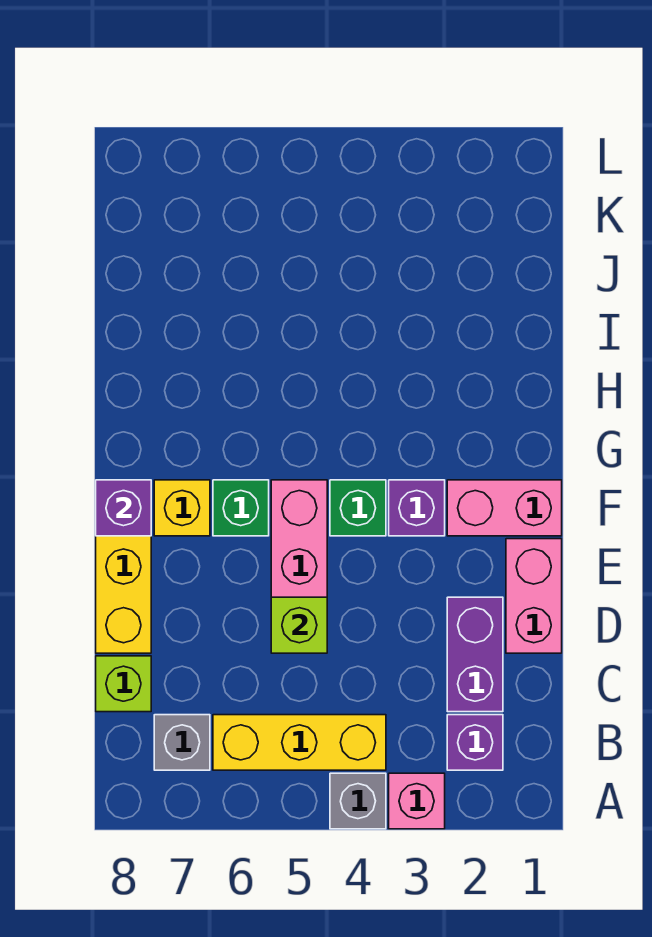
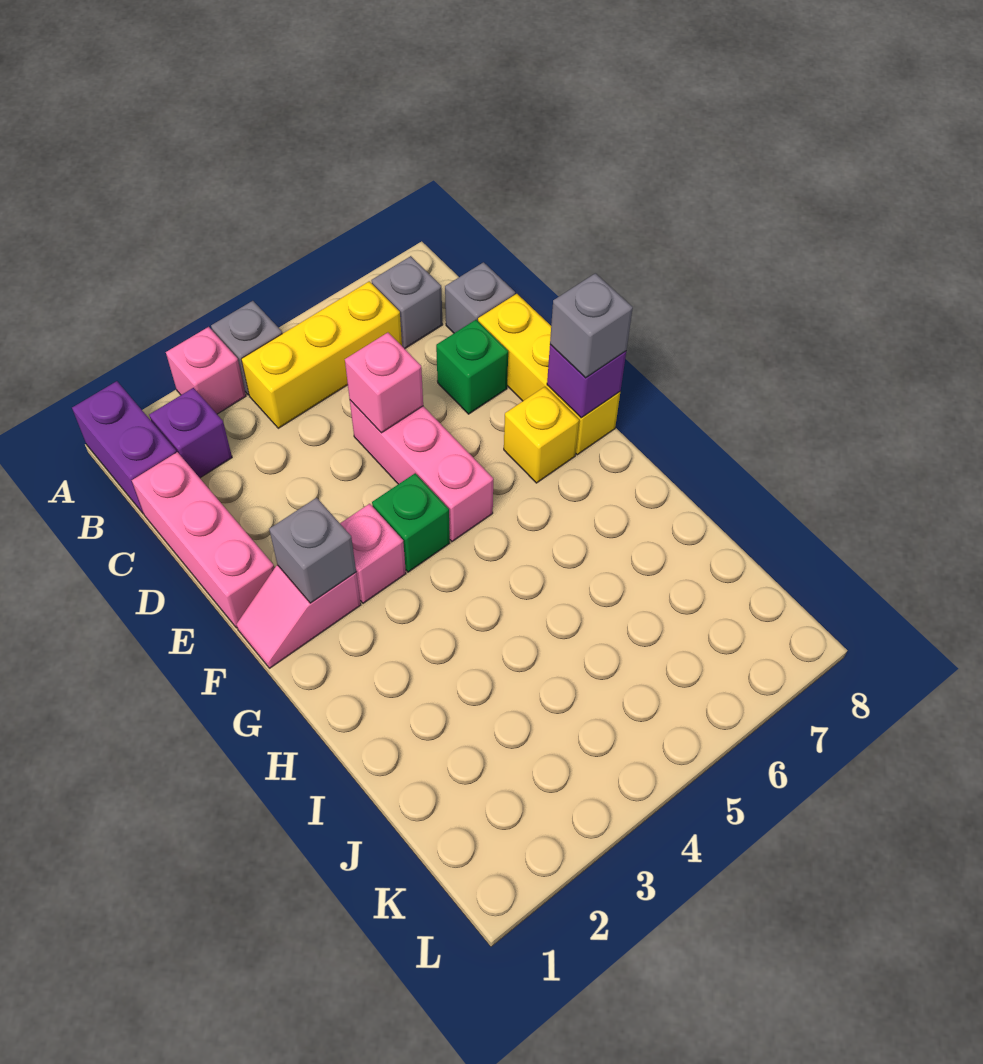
purple brick C2:D2 level 1 -> purple brick A1:B1 level 1
lime brick C8 level 1 -> grey brick C8 level 1
pink brick D1:E1 level 1 -> pink brick C1:E1 level 1
lime brick D5 level 2 -> pink brick D5 level 2
pink brick F1:F2 level 1 -> pink slope F1:F2 level 1 top 2
none -> grey brick F2 level 2
purple brick F3 level 1 -> pink brick F3 level 1
green brick F6 level 1 -> green brick D7 level 1
none -> grey brick F8 level 3

